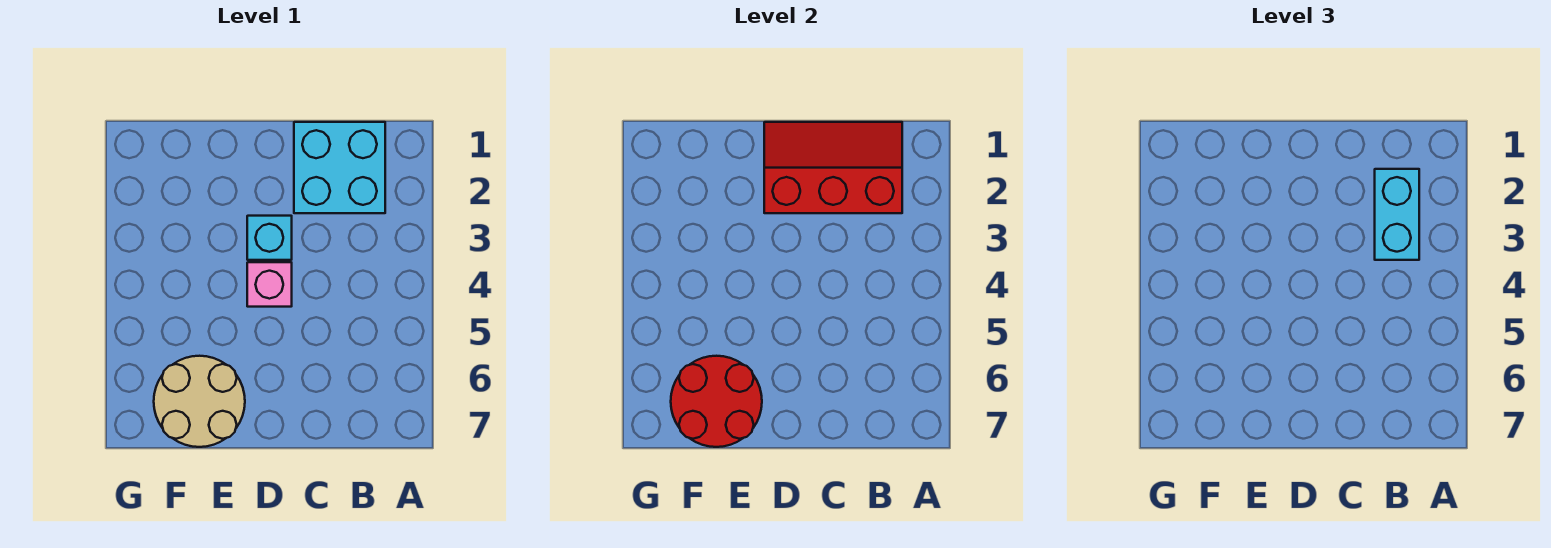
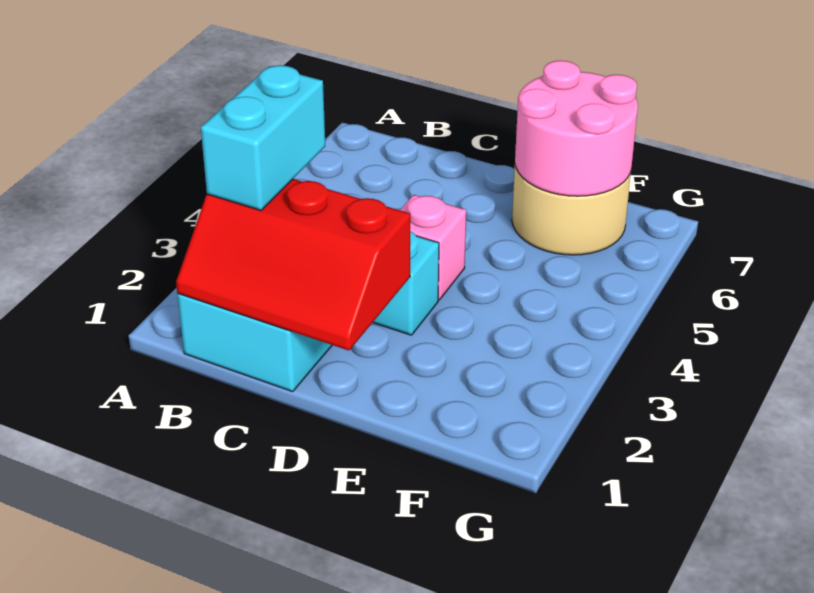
red round brick E6:F7 level 2 -> pink round brick E6:F7 level 2

